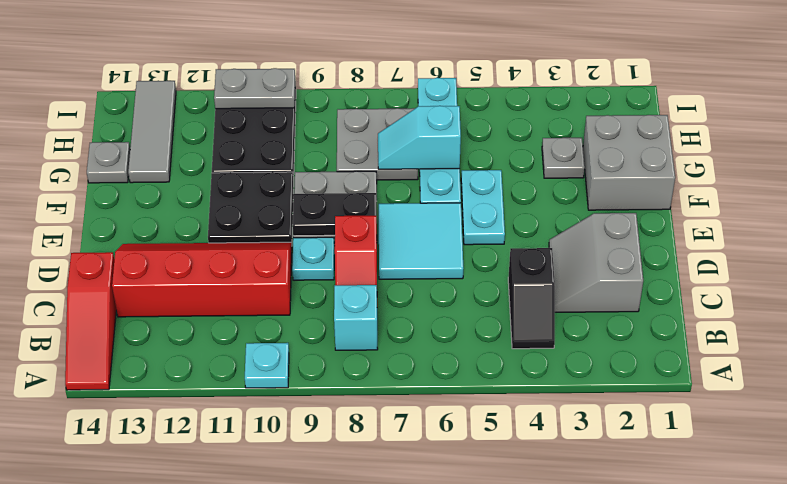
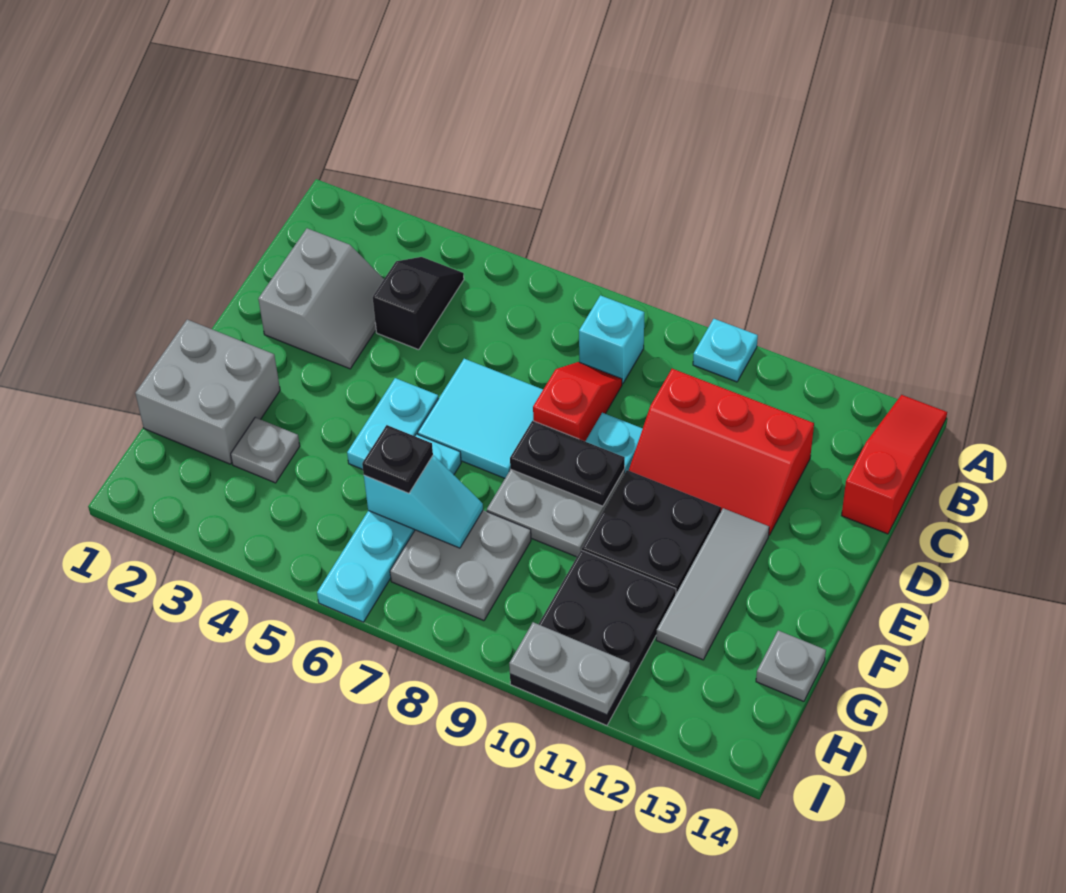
red slope C10:D13 level 1 top C -> red slope C10:D12 level 1 top C
none -> black plate G6 level 3
grey tile G13:I13 level 1 -> grey tile E12:G12 level 1

